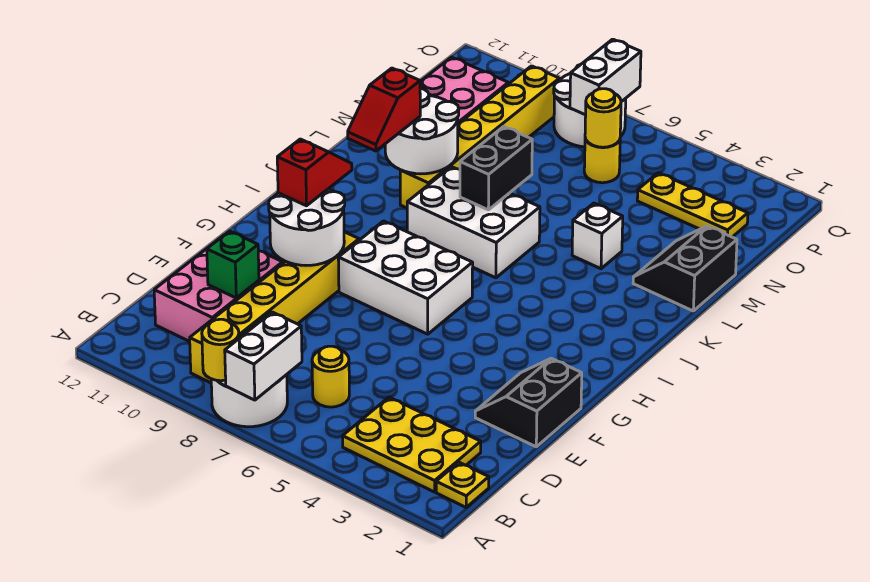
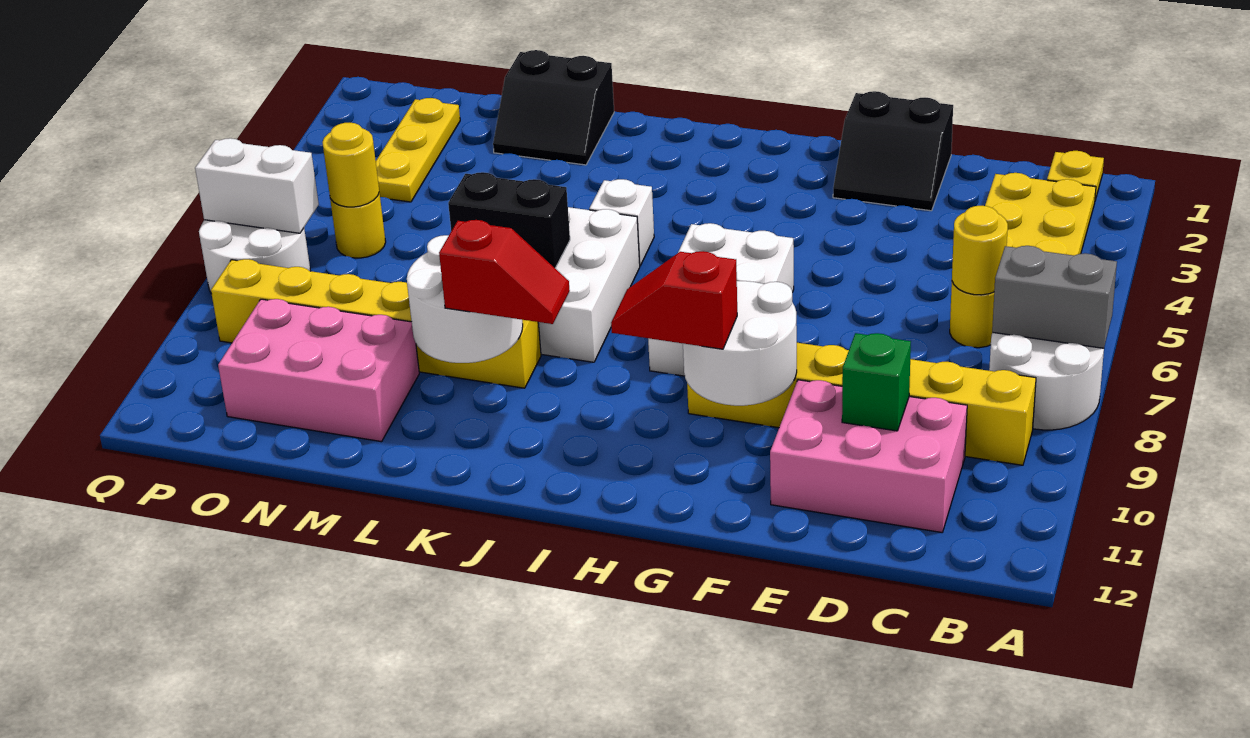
white brick A7:B7 level 2 -> grey brick A7:B7 level 2
yellow round brick A8 level 2 -> yellow round brick C6 level 2
white brick L4 level 1 -> white brick J5 level 1

